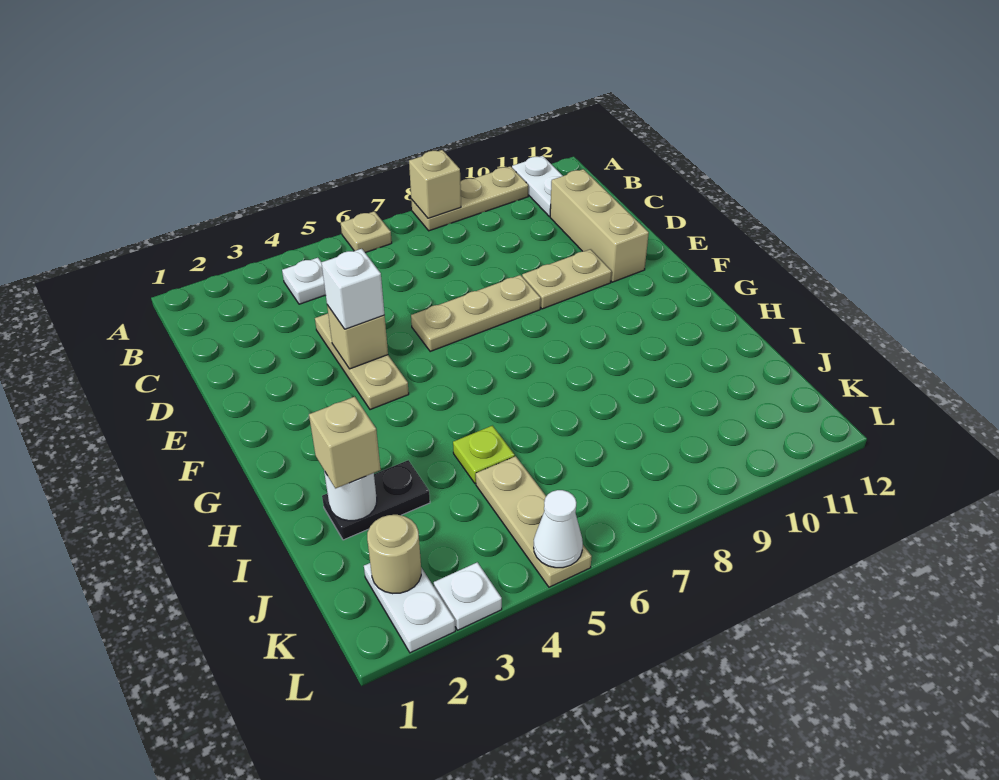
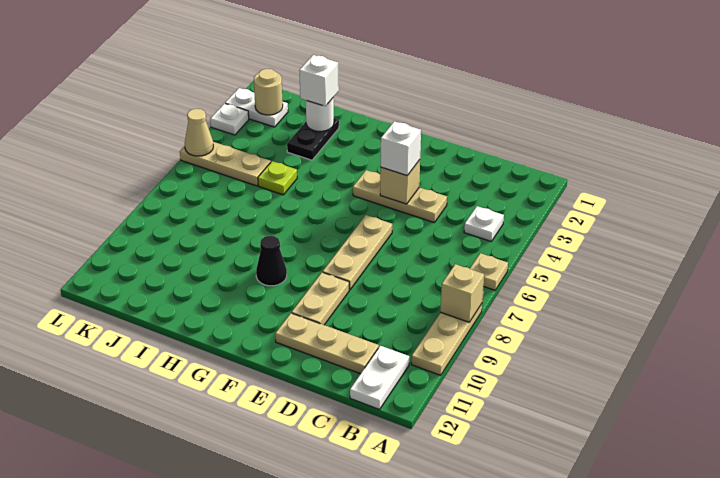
white plate A11:B11 level 1 -> white plate B11:B12 level 1
tan brick C11:E11 level 1 -> tan plate C11:E11 level 1
none -> black cone G9 level 1
tan brick I2 level 3 -> white brick I2 level 3
white cone L5 level 2 -> tan cone L5 level 2

